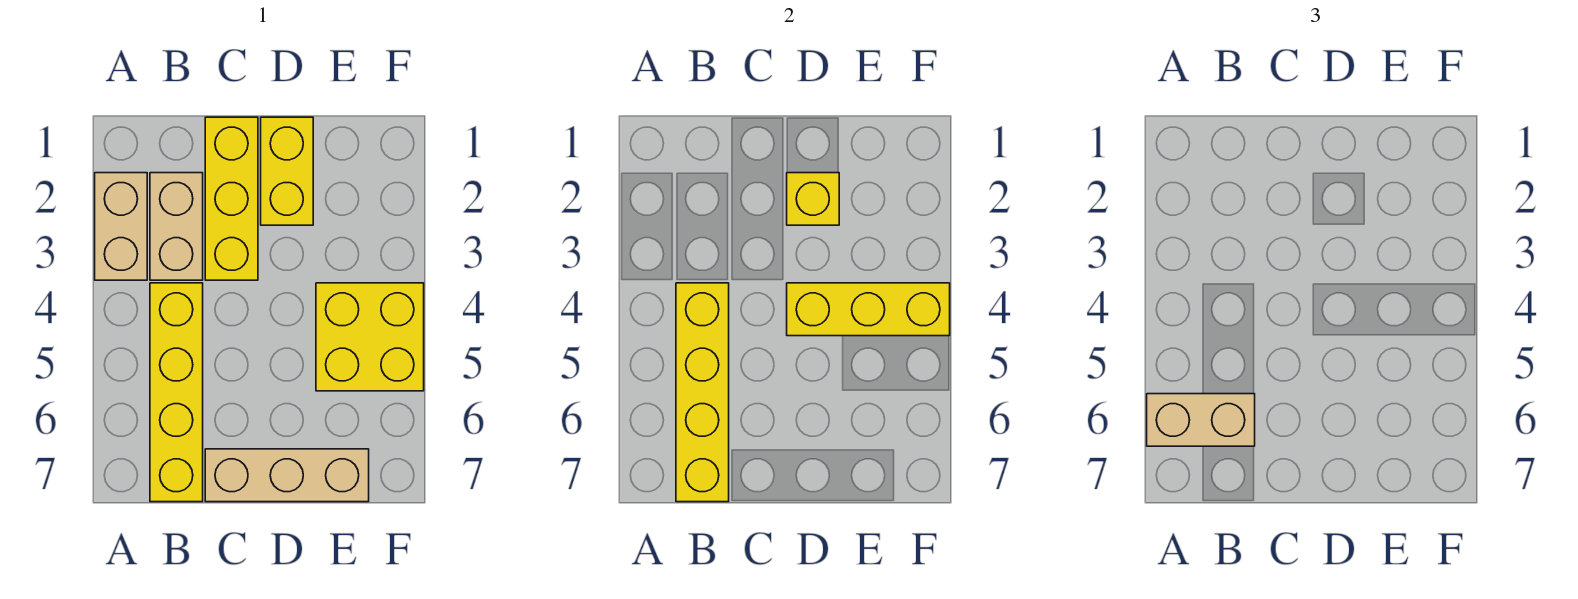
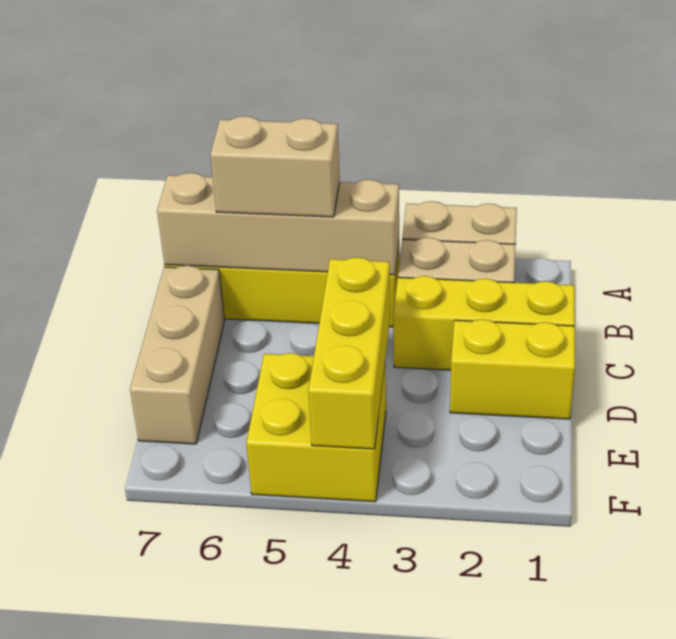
tan brick A6:B6 level 3 -> tan brick B5:B6 level 3
yellow brick B4:B7 level 2 -> tan brick B4:B7 level 2
yellow brick D2 level 2 -> none

